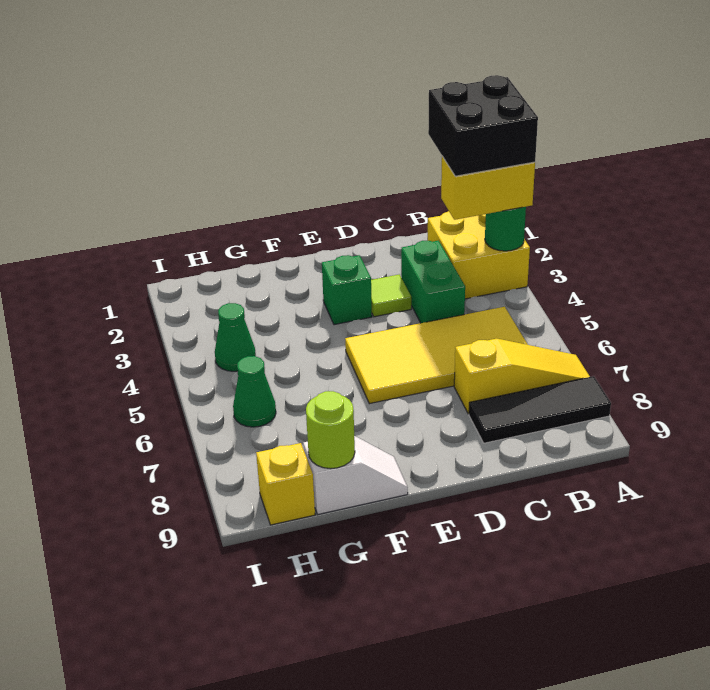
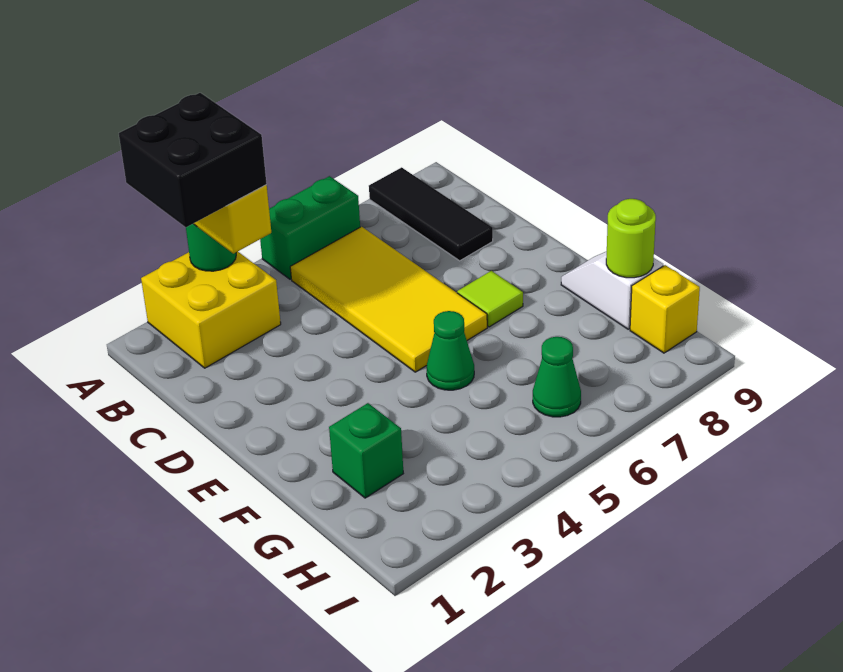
yellow slope A7:C7 level 1 top C -> none
green brick C3:C4 level 1 -> green brick A5:A6 level 1
lime tile D3 level 1 -> lime tile E7 level 1
green brick E3 level 1 -> green brick G2 level 1
green cone H4 level 1 -> green cone F5 level 1

